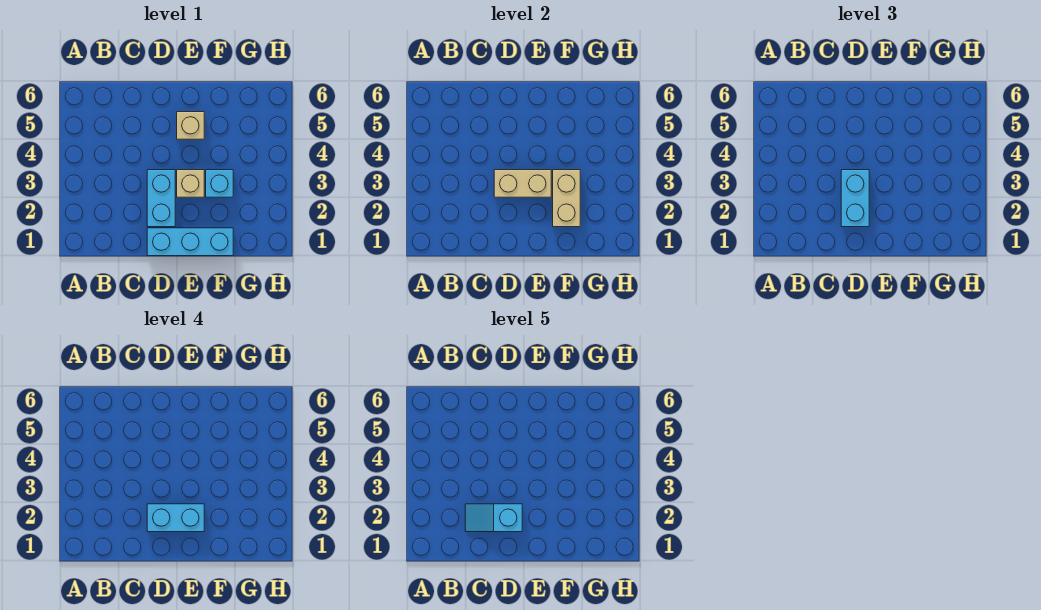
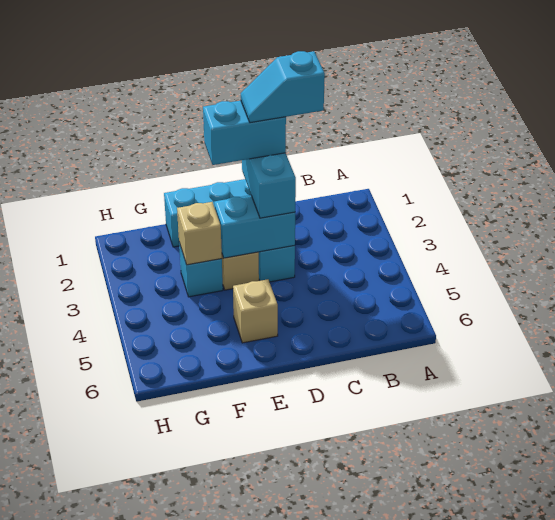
cyan slope C2:D2 level 5 top D -> cyan slope C2:D2 level 5 top C
tan brick D3:E3 level 2 -> cyan brick D3:E3 level 2
tan brick F2:F3 level 2 -> tan brick F3 level 2

